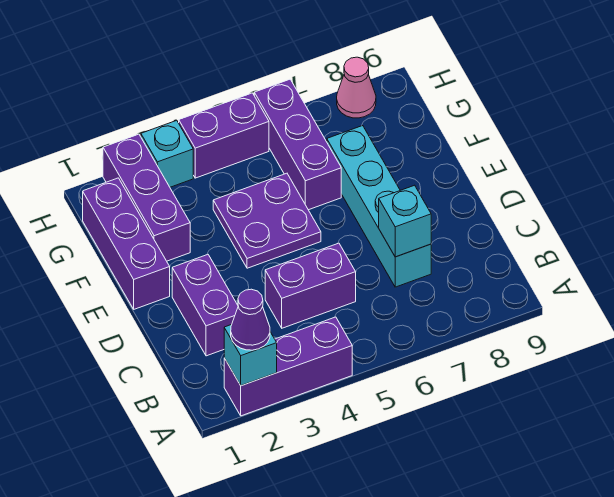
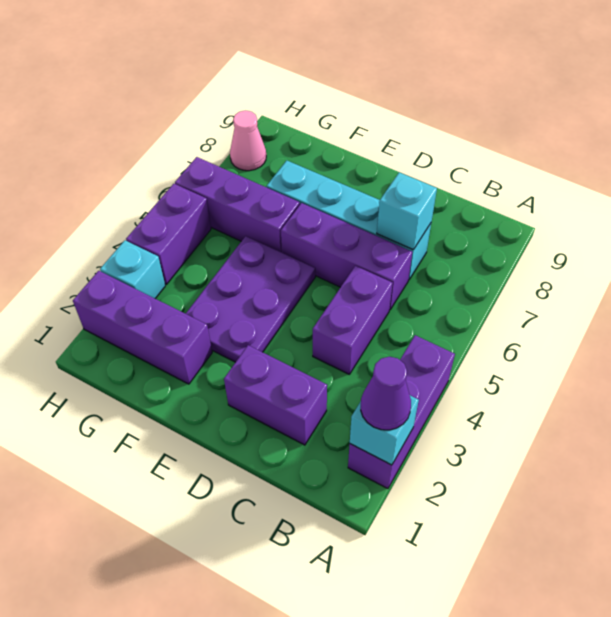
purple brick E1:G1 level 1 -> purple brick C6:E6 level 1
purple plate E4:F5 level 1 -> purple plate E3:F5 level 1

